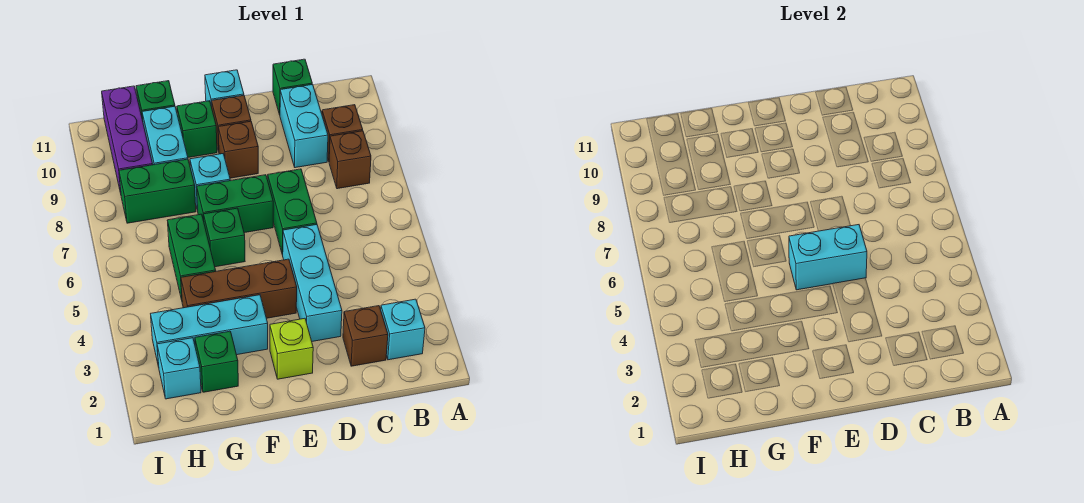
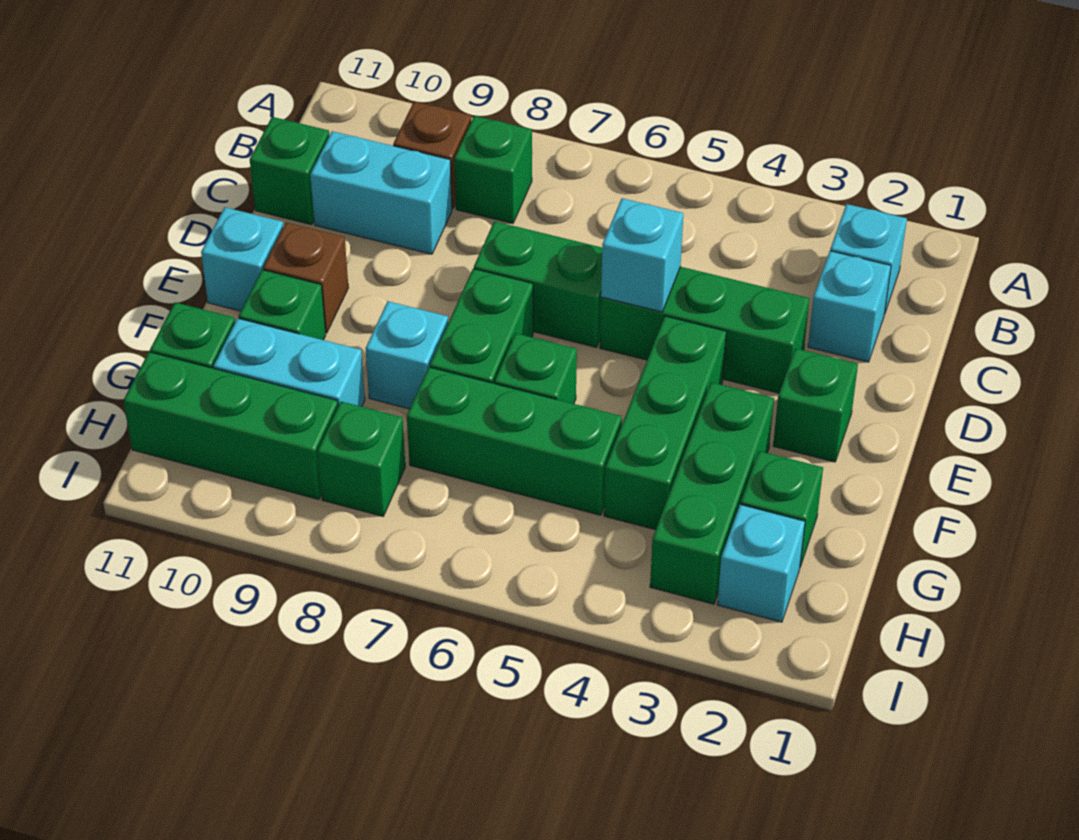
brown brick B8 level 1 -> green brick B8 level 1
brown brick C2 level 1 -> cyan brick C2 level 1
cyan brick D3:D5 level 1 -> green brick D3:D5 level 1
cyan brick D5:E5 level 2 -> cyan brick D5 level 2
lime brick E2 level 1 -> green brick E2 level 1
brown brick E4:G4 level 1 -> green brick E4:G4 level 1
brown brick E9 level 1 -> none
cyan brick F3:H3 level 1 -> green brick F3:H3 level 1
green brick G5:G6 level 1 -> green brick G5:G7 level 1
green brick G8:H8 level 1 -> green brick H8 level 1
purple brick H9:H11 level 1 -> green brick H9:H11 level 1

